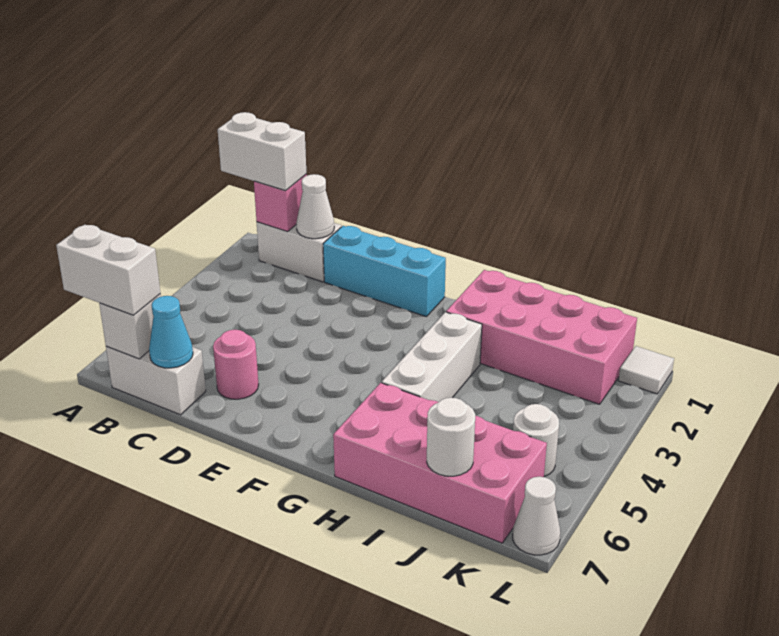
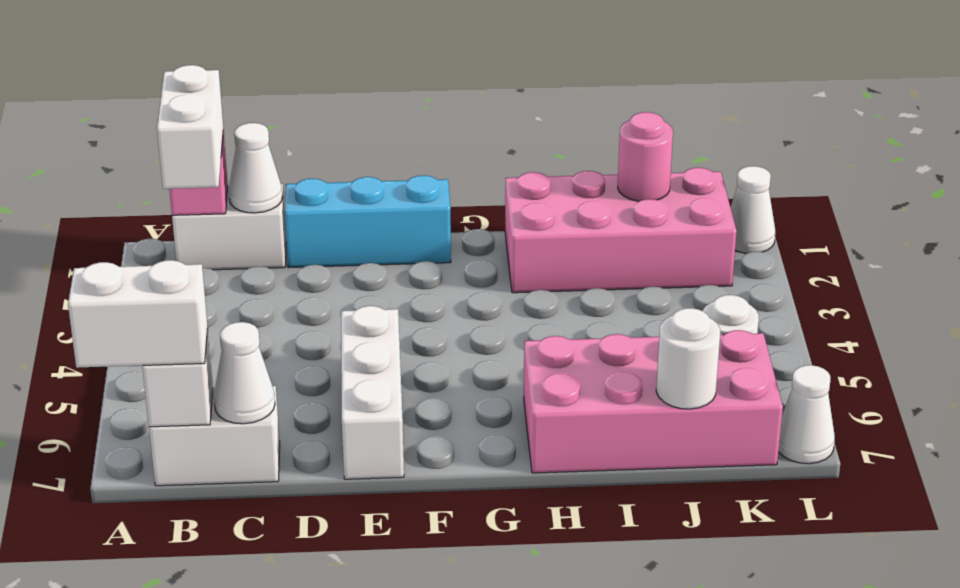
white brick A1:B1 level 3 -> white brick B1:B2 level 3
cyan cone C7 level 2 -> white cone C7 level 2
pink round brick D6 level 1 -> pink round brick J1 level 2
white brick H3:H5 level 1 -> white brick E5:E7 level 1
white tile L1 level 1 -> white cone L1 level 1

